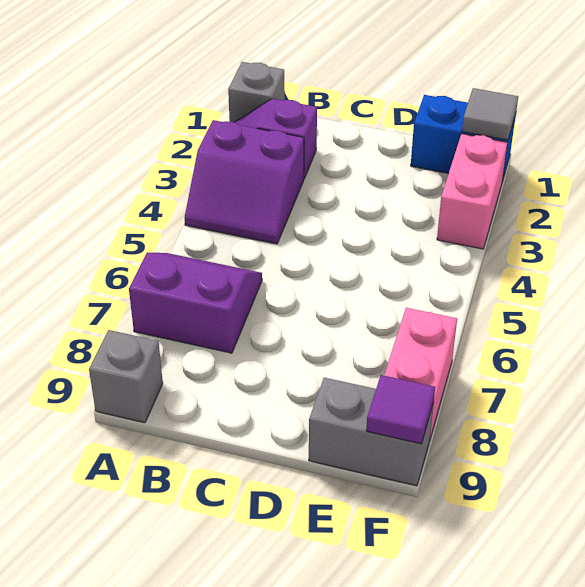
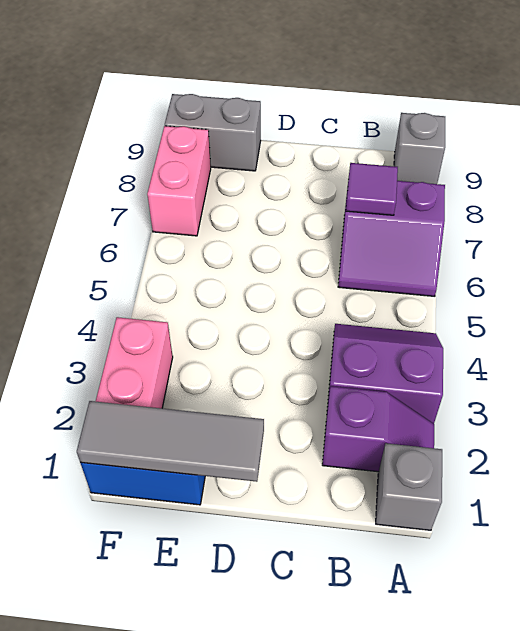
grey tile F1 level 2 -> grey tile D1:F1 level 2
purple tile F9 level 2 -> purple tile B7 level 2

